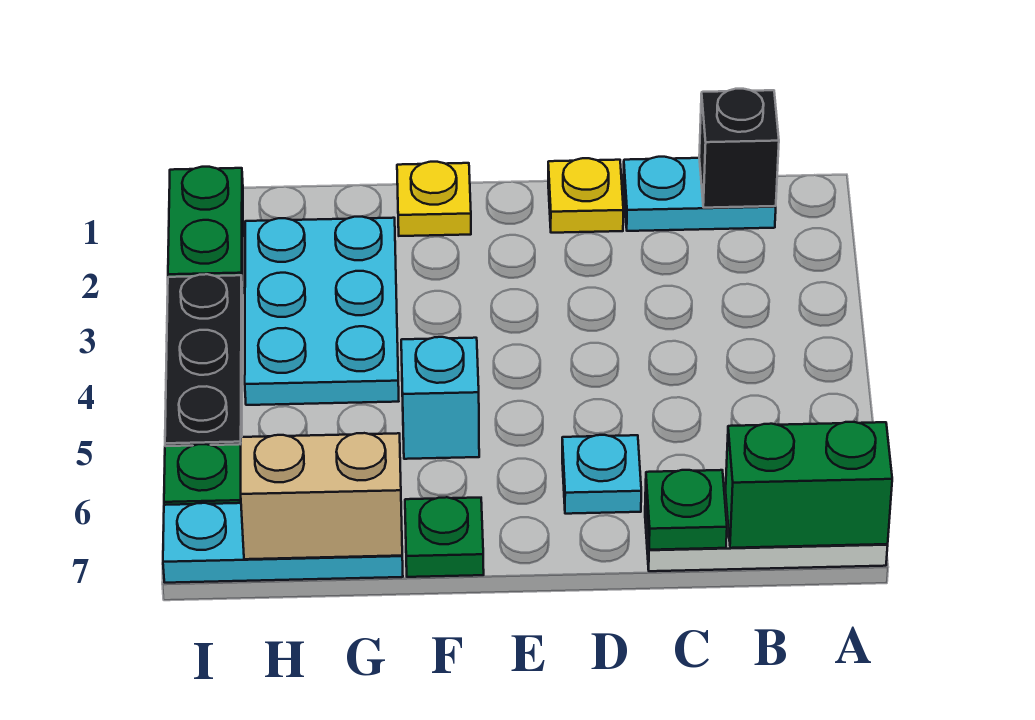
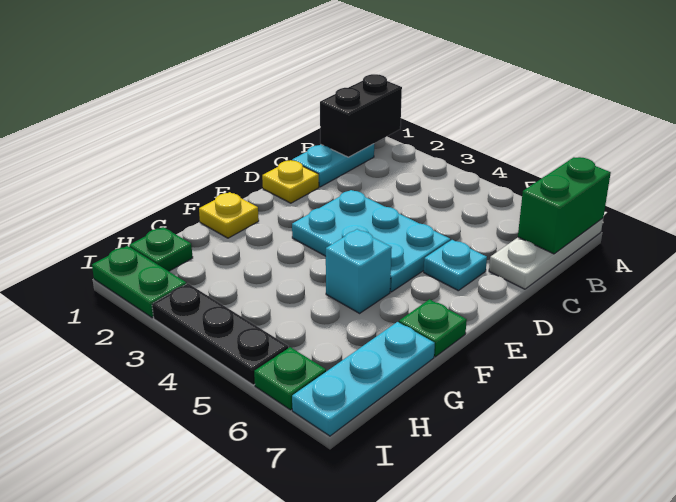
black brick B1 level 2 -> black brick A1:B1 level 2
green plate C7 level 2 -> green plate H1 level 1
cyan plate G2:H4 level 1 -> cyan plate D3:E5 level 1
tan brick G7:H7 level 2 -> none

